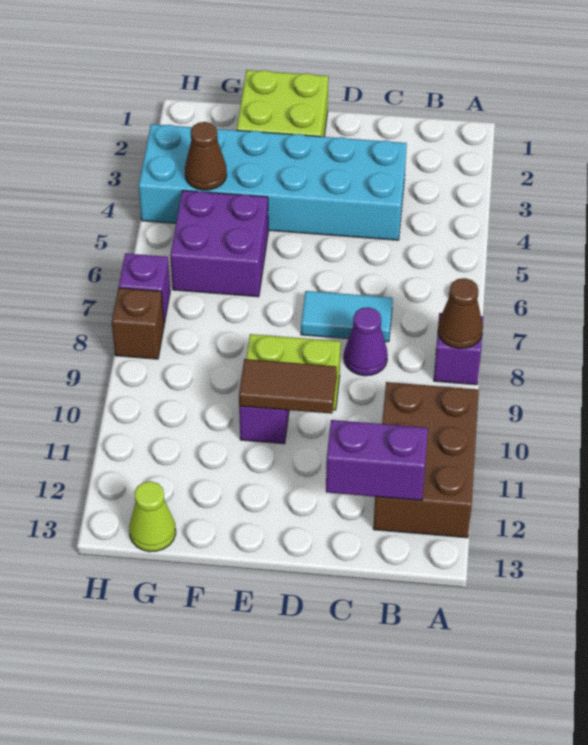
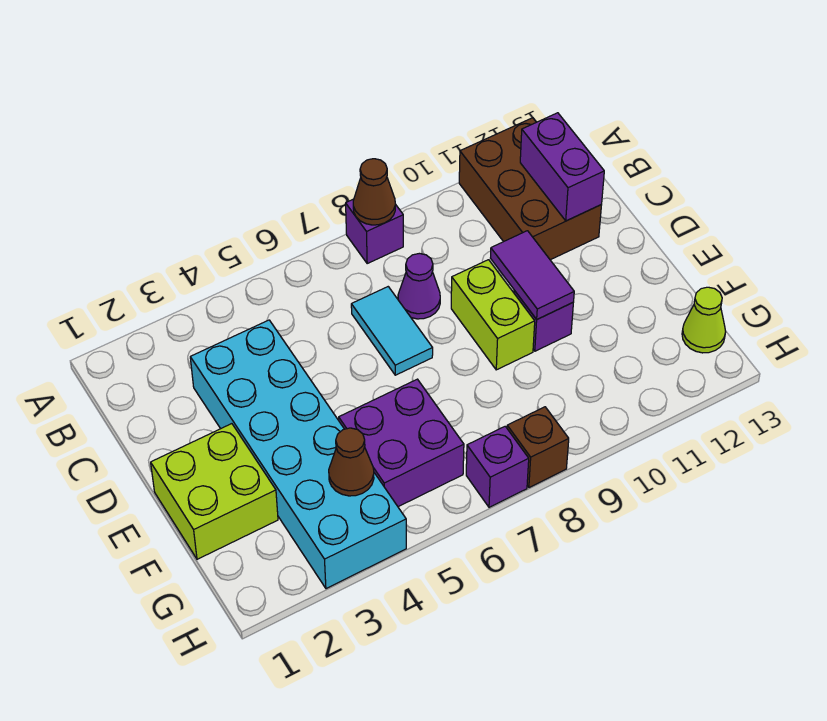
brown brick A10:B12 level 1 -> brown brick A11:C12 level 1
brown tile D10:E10 level 2 -> purple tile D10:E10 level 2

